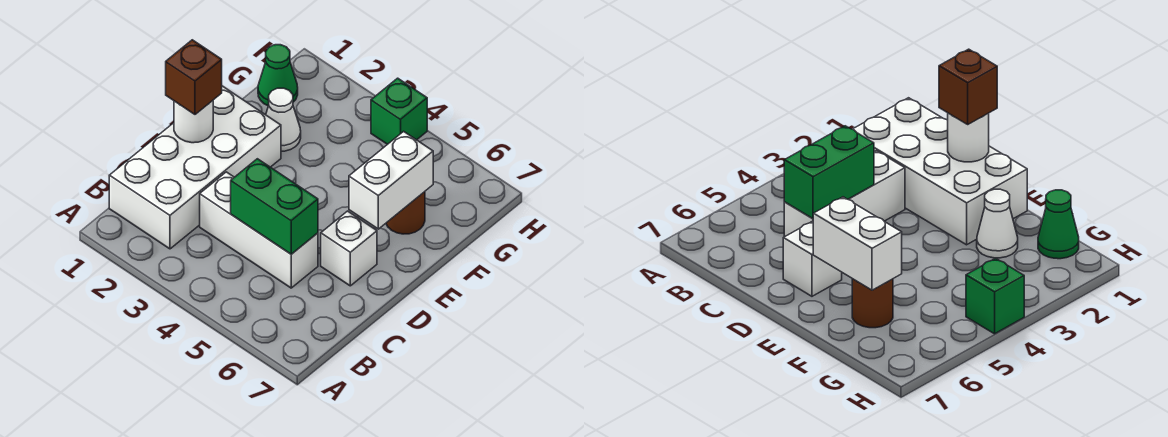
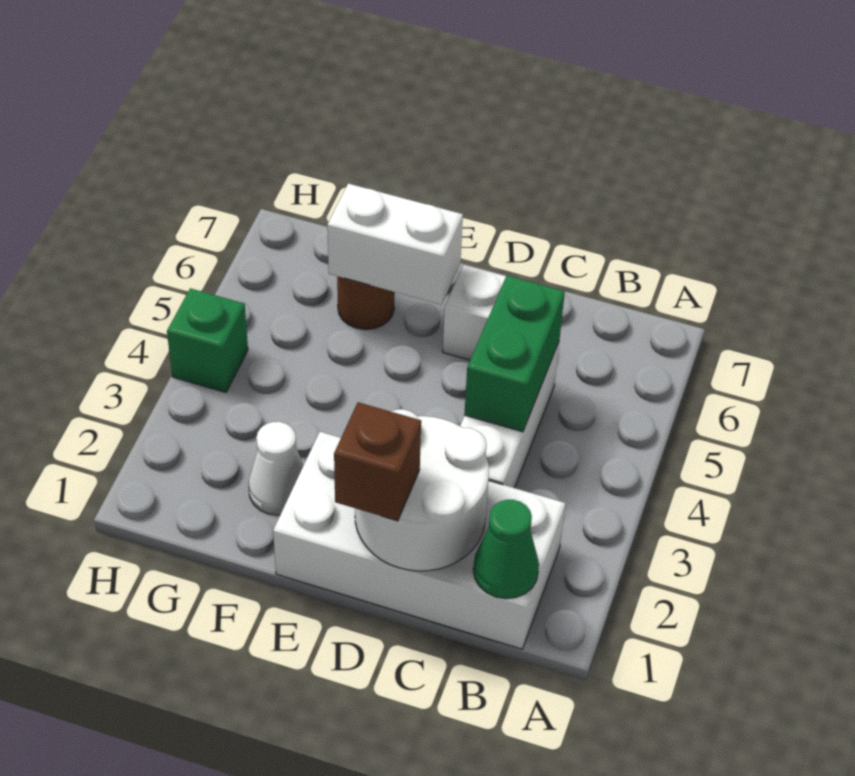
white round brick D1 level 2 -> white round brick C1:D2 level 2
green cone G1 level 1 -> green cone B1 level 2

